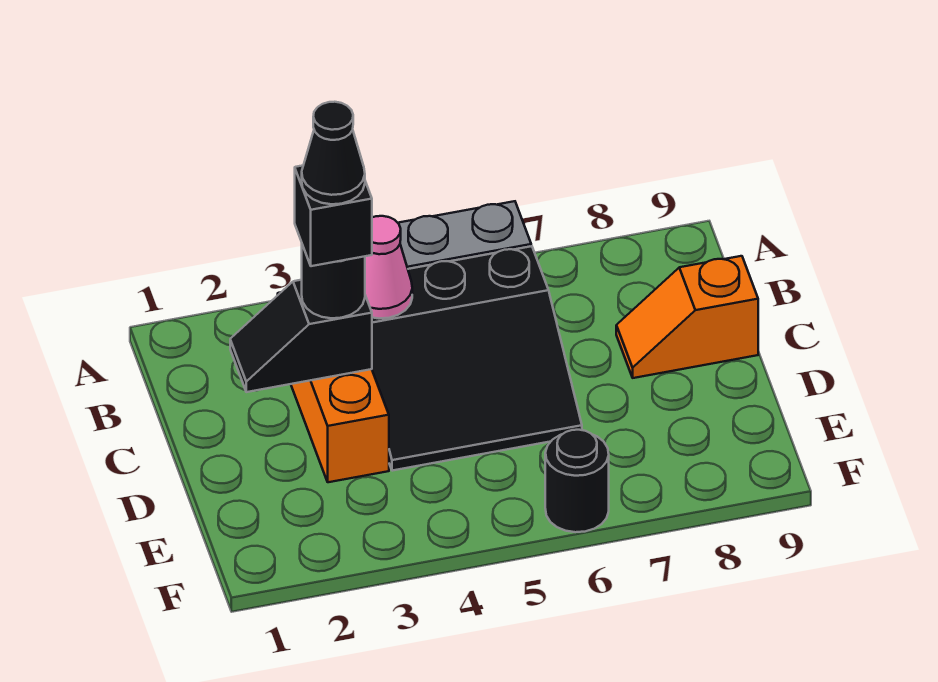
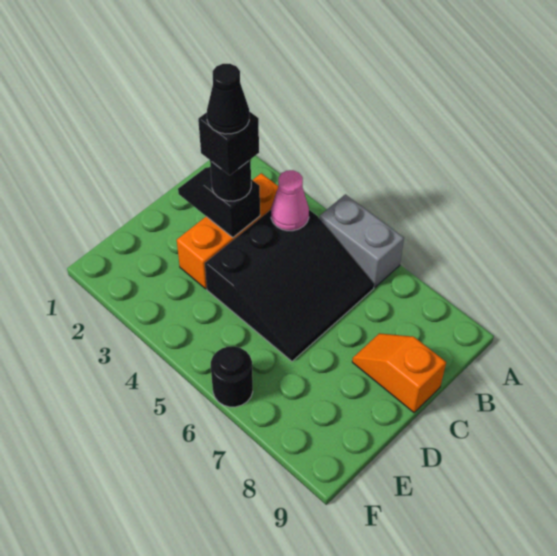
black slope B4:D6 level 1 top B -> black slope B4:D6 level 1 top 4

